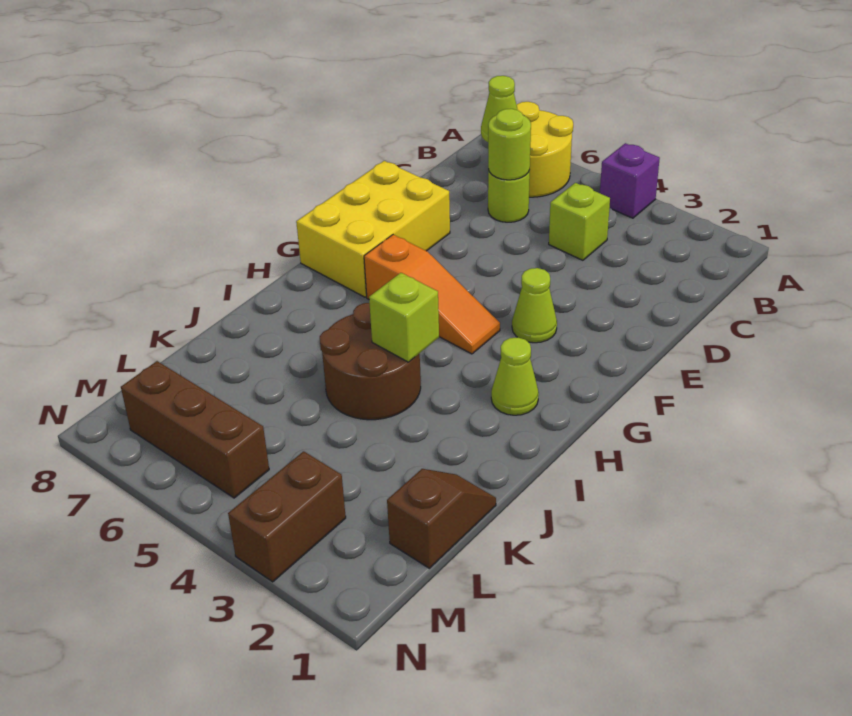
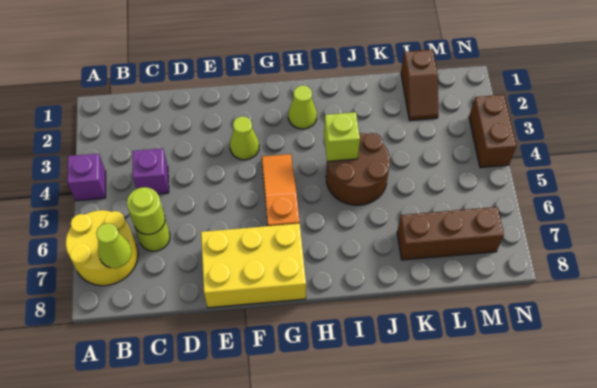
lime brick C4 level 1 -> purple brick C4 level 1
brown slope K1:L1 level 1 top L -> brown slope L1:L2 level 1 top 1
brown brick M3:N3 level 1 -> brown brick N3:N4 level 1
brown brick M5:M7 level 1 -> brown brick K7:M7 level 1

